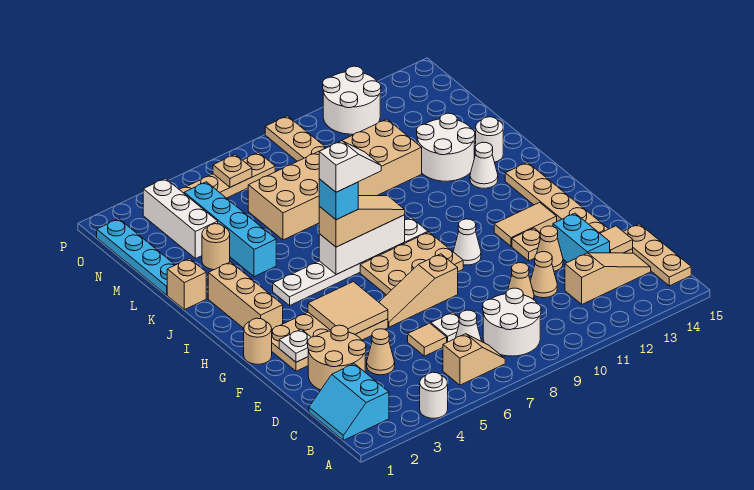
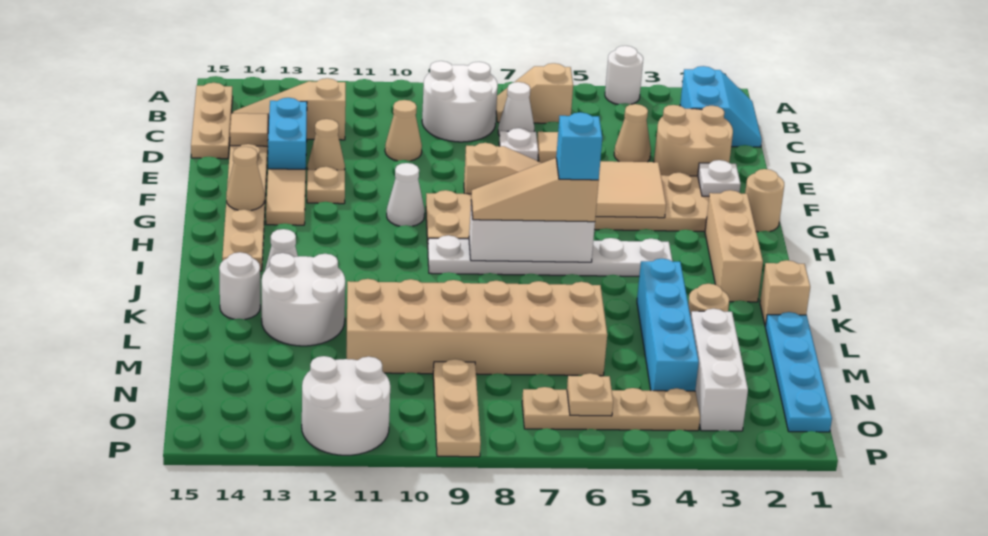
tan cone D11 level 1 -> tan cone G14 level 2
tan tile G12:G13 level 1 -> tan tile F13:G13 level 1
white slope I6:I7 level 5 top 6 -> none

